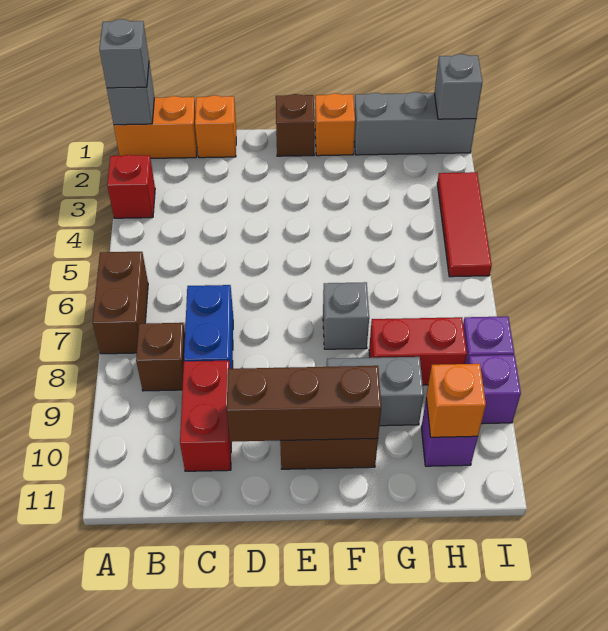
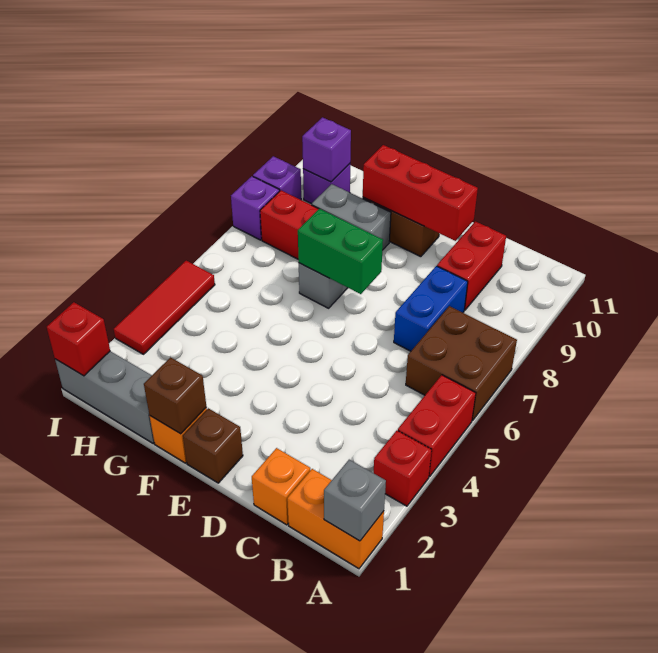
grey brick A1 level 3 -> none
none -> red brick A4:A5 level 1
brown brick A6:A7 level 1 -> brown brick A6:B7 level 1
brown brick B8 level 1 -> brown brick F1 level 2
brown brick D10:F10 level 2 -> red brick D10:F10 level 2
none -> green brick E7:F7 level 2
orange brick H10 level 2 -> purple brick H10 level 2
grey brick I1 level 2 -> red brick I1 level 2

